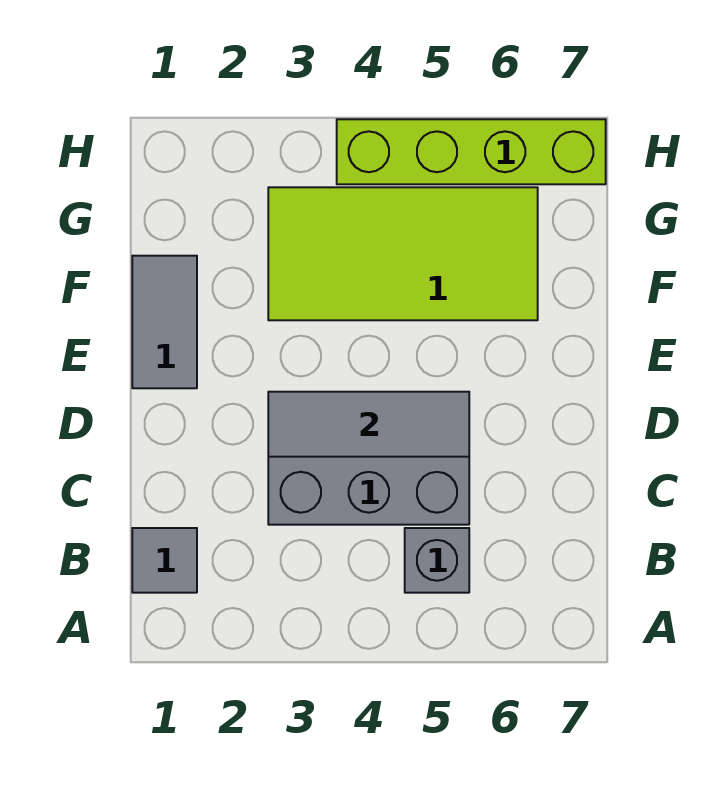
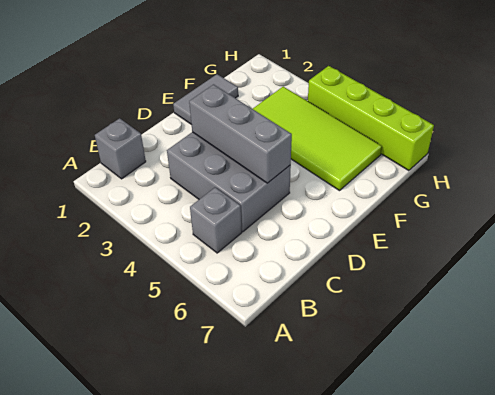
grey tile B1 level 1 -> grey brick B1 level 1
grey tile D3:D5 level 2 -> grey brick D3:D5 level 2

